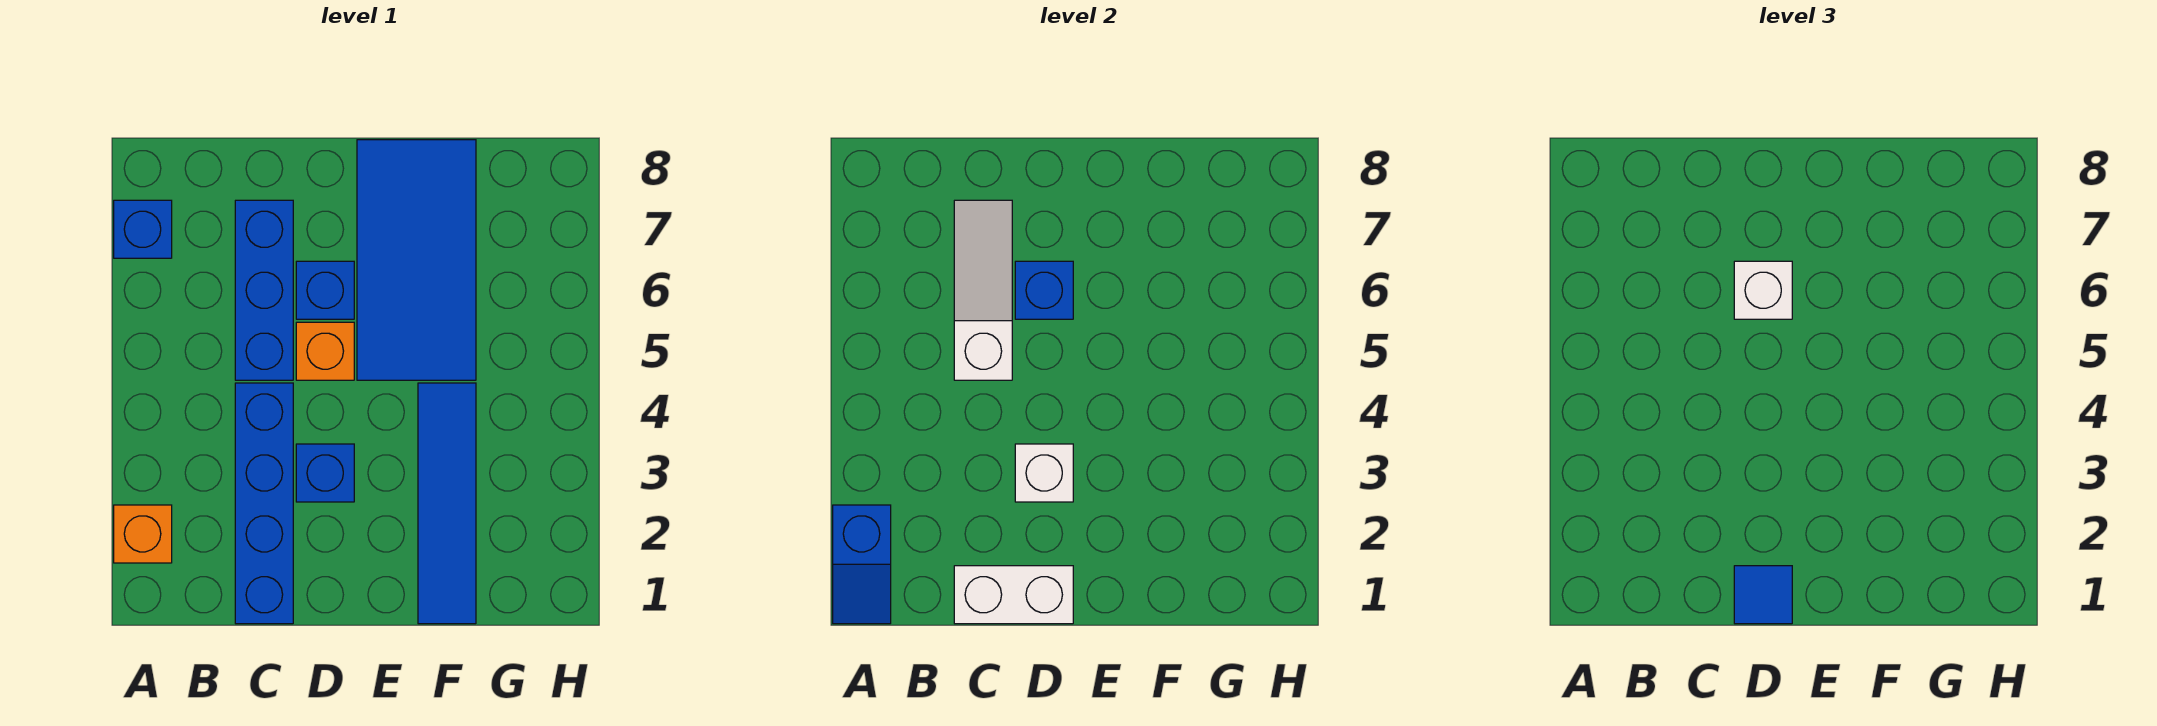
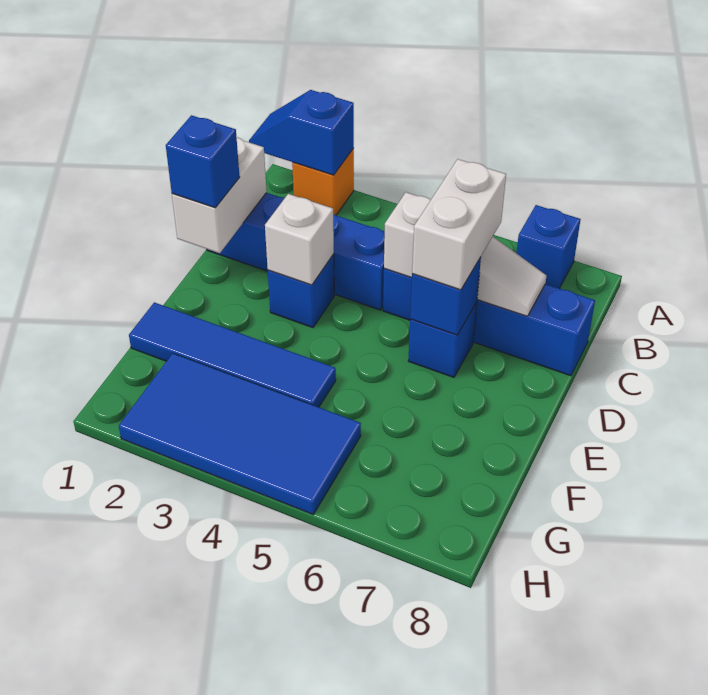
blue brick C5:C7 level 1 -> blue brick C5:C8 level 1
blue tile D1 level 3 -> blue brick D1 level 3
orange brick D5 level 1 -> none
white brick D6 level 3 -> white brick C6:D6 level 3
blue tile E5:F8 level 1 -> blue tile G2:H5 level 1

